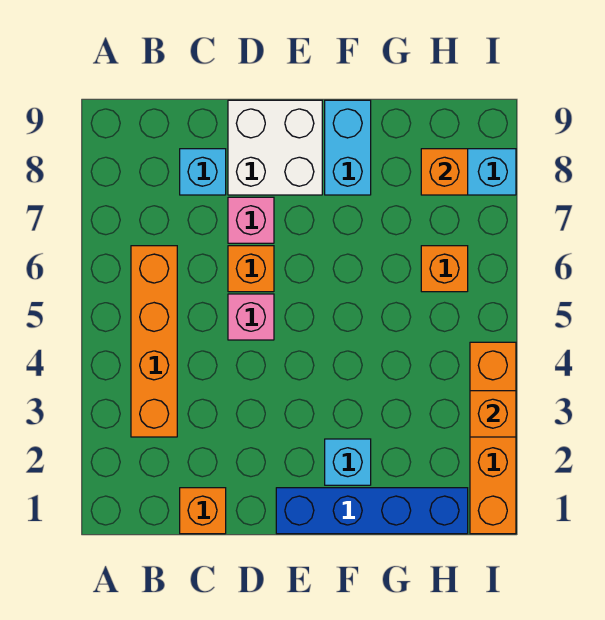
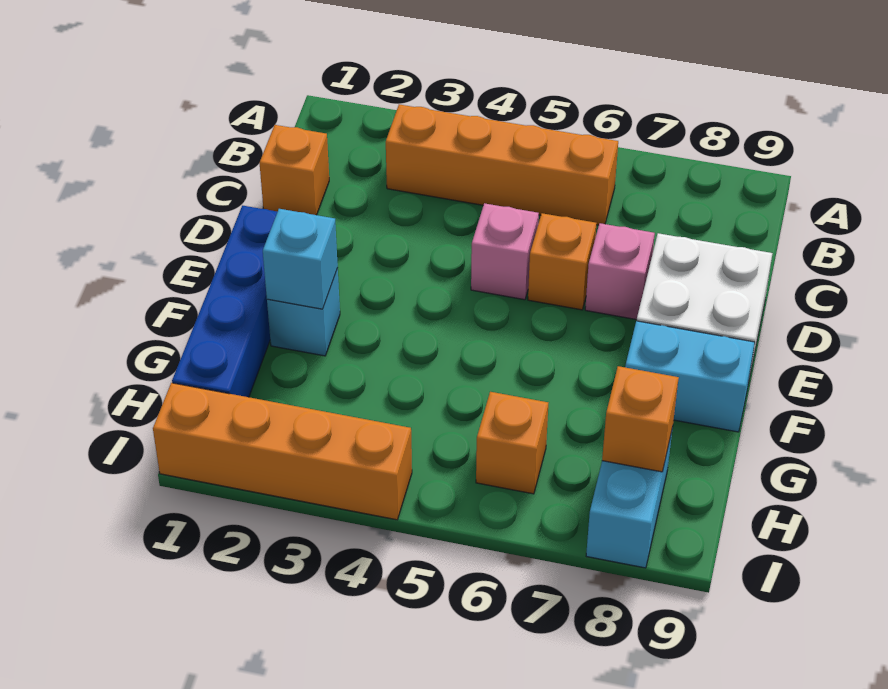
cyan brick C8 level 1 -> cyan brick F2 level 2
orange brick I3 level 2 -> none

